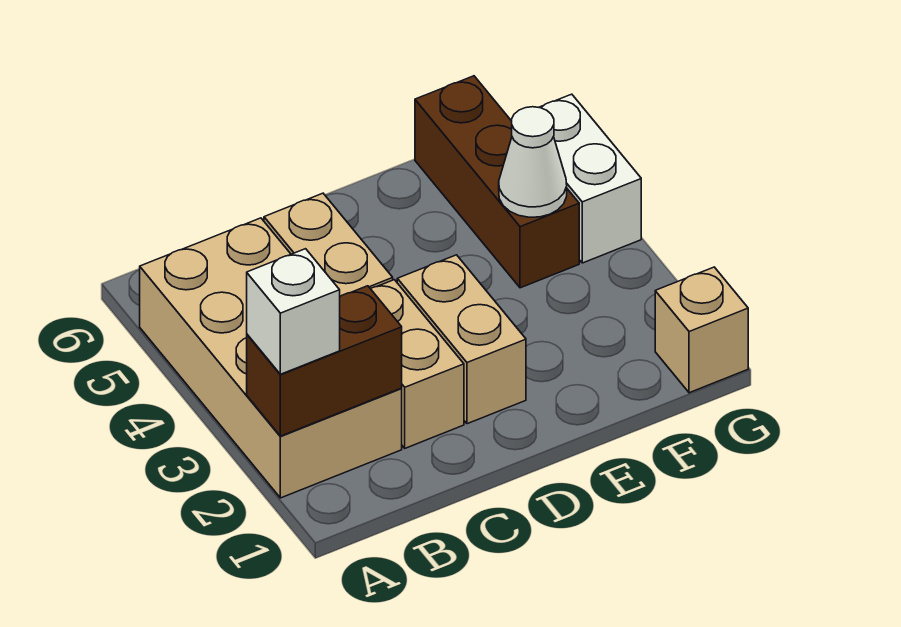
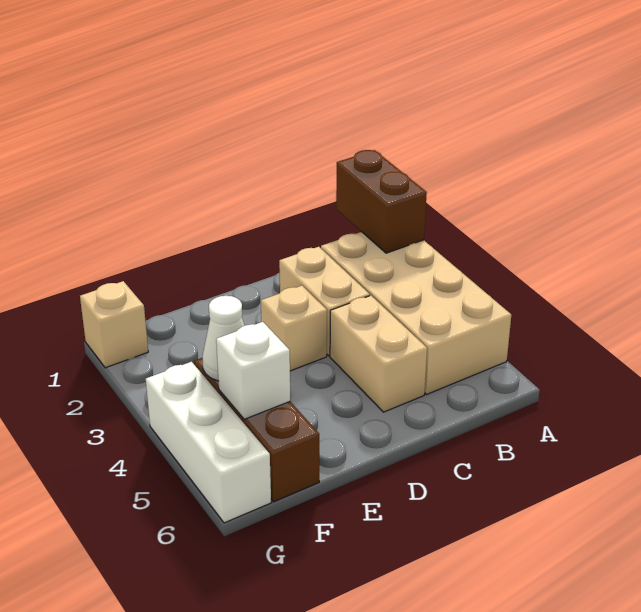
brown brick A2:B2 level 2 -> brown brick A1:A2 level 2
white brick A2 level 3 -> white brick F5 level 2
tan brick D2:D3 level 1 -> tan brick D3 level 1
white brick G4:G5 level 1 -> white brick G4:G6 level 1

